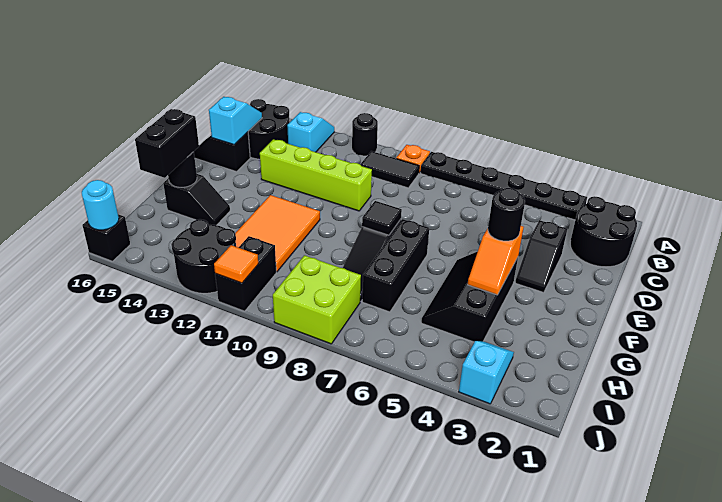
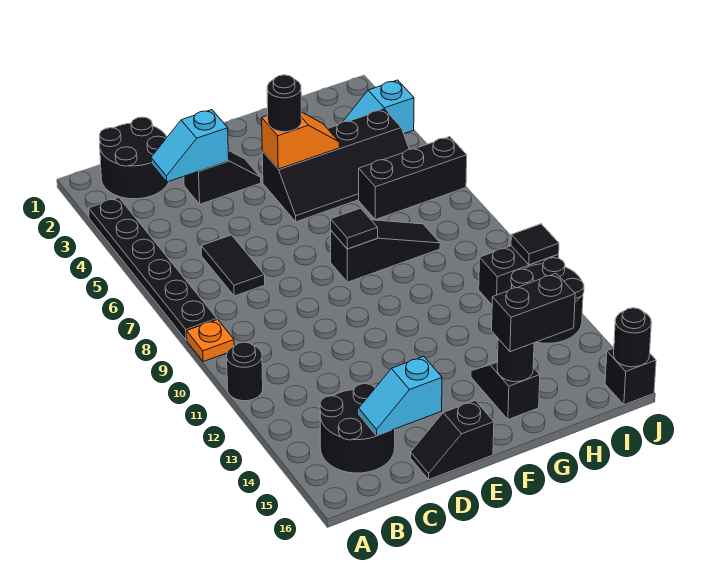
cyan slope A13:B13 level 1 top B -> cyan slope C3:D3 level 2 top D
black tile B9:B10 level 1 -> black tile C6:C7 level 1
lime brick D10:D13 level 1 -> none
black slope D15:D16 level 1 top 15 -> black slope D16:E16 level 1 top E
black slope F4:H5 level 1 top 4 -> black slope F4:I5 level 1 top 4
black brick F7:H7 level 1 -> black brick H6:J6 level 1
orange tile F11:H12 level 1 -> none
lime brick I8:J9 level 1 -> none
orange tile J11 level 2 -> black tile J11 level 2
cyan round brick J16 level 2 -> black round brick J16 level 2

